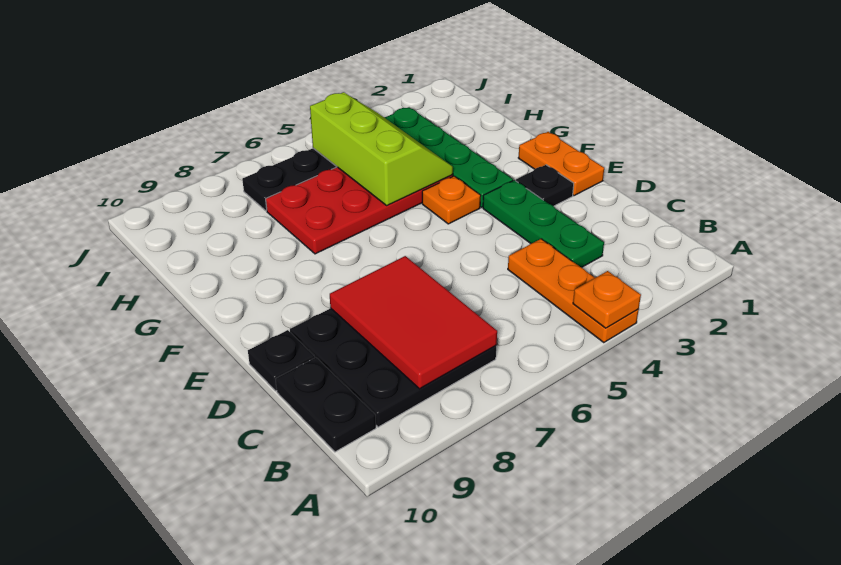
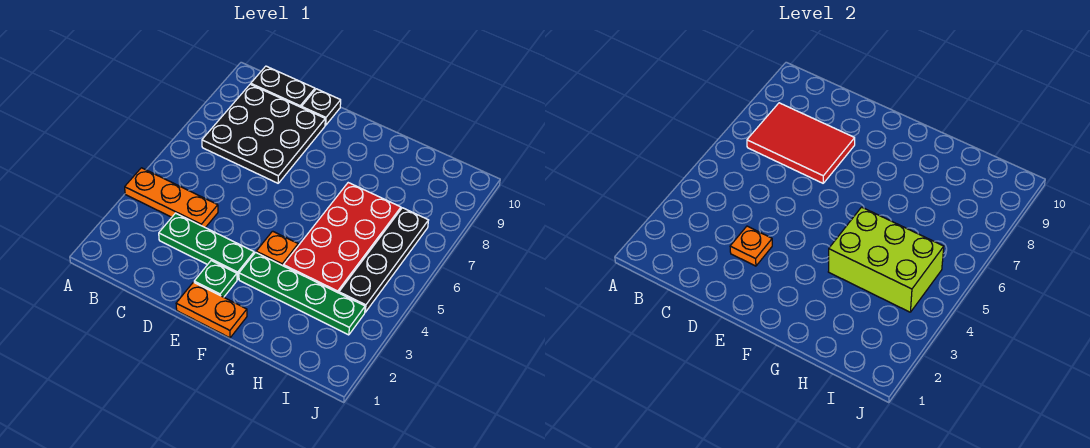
orange plate A4 level 2 -> orange plate D3 level 2
black plate E2 level 1 -> green plate E2 level 1
lime slope G4:I5 level 2 top 5 -> lime brick G4:I5 level 2

